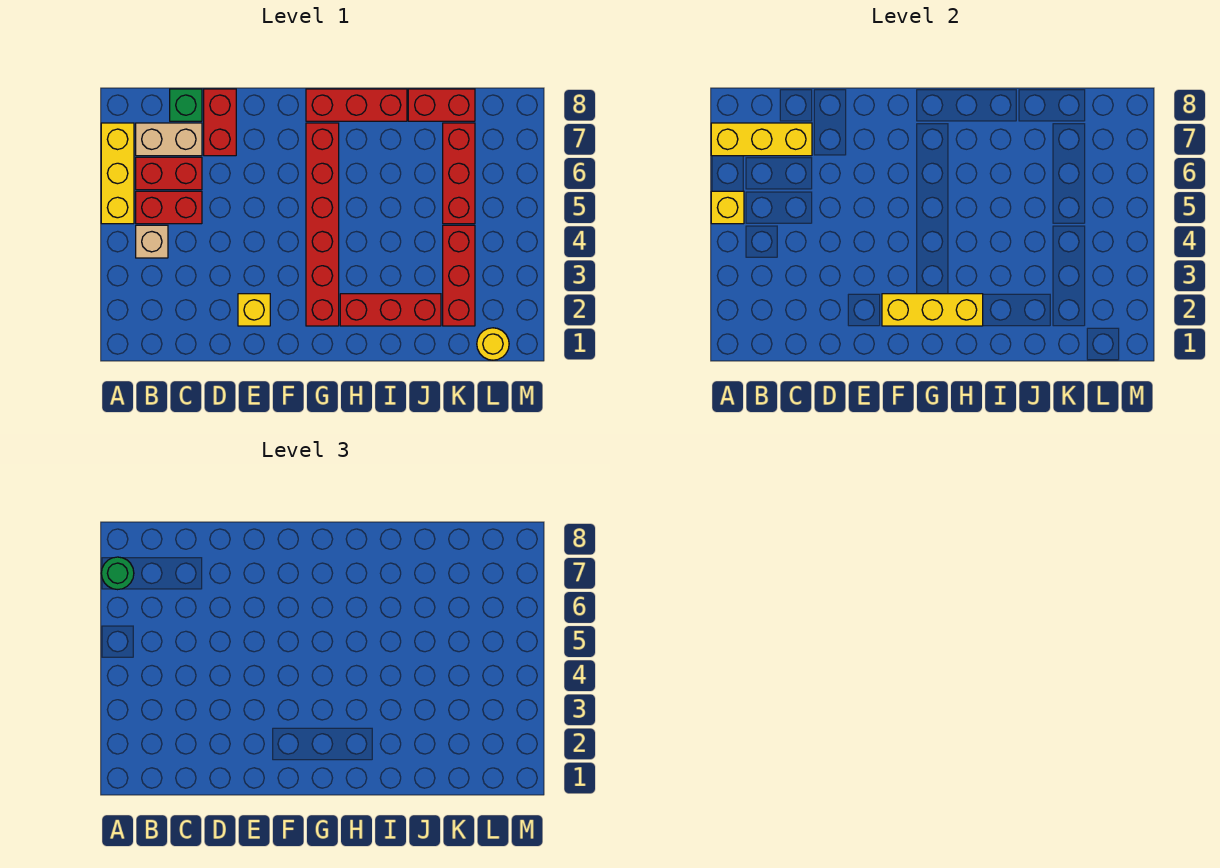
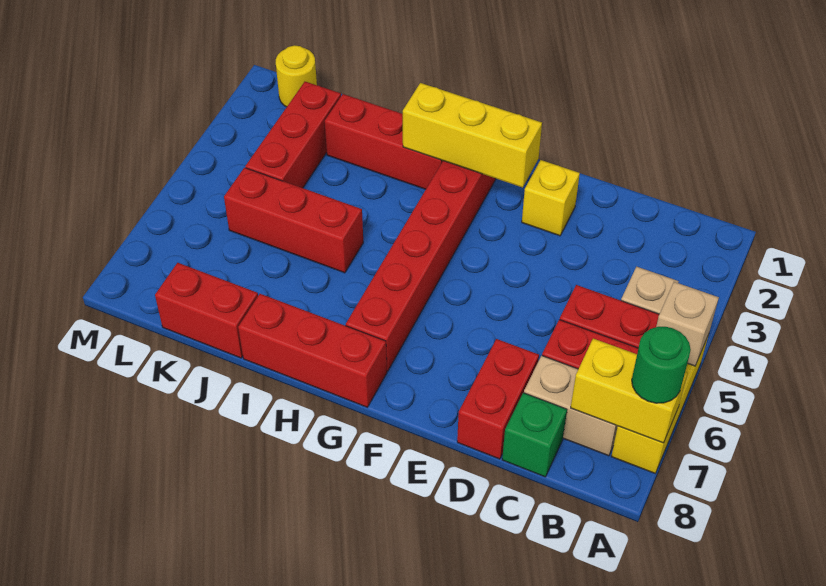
yellow brick A5 level 2 -> tan brick A5 level 2
yellow brick A7:C7 level 2 -> yellow brick A7:B7 level 2
red brick K5:K7 level 1 -> red brick I5:K5 level 1

